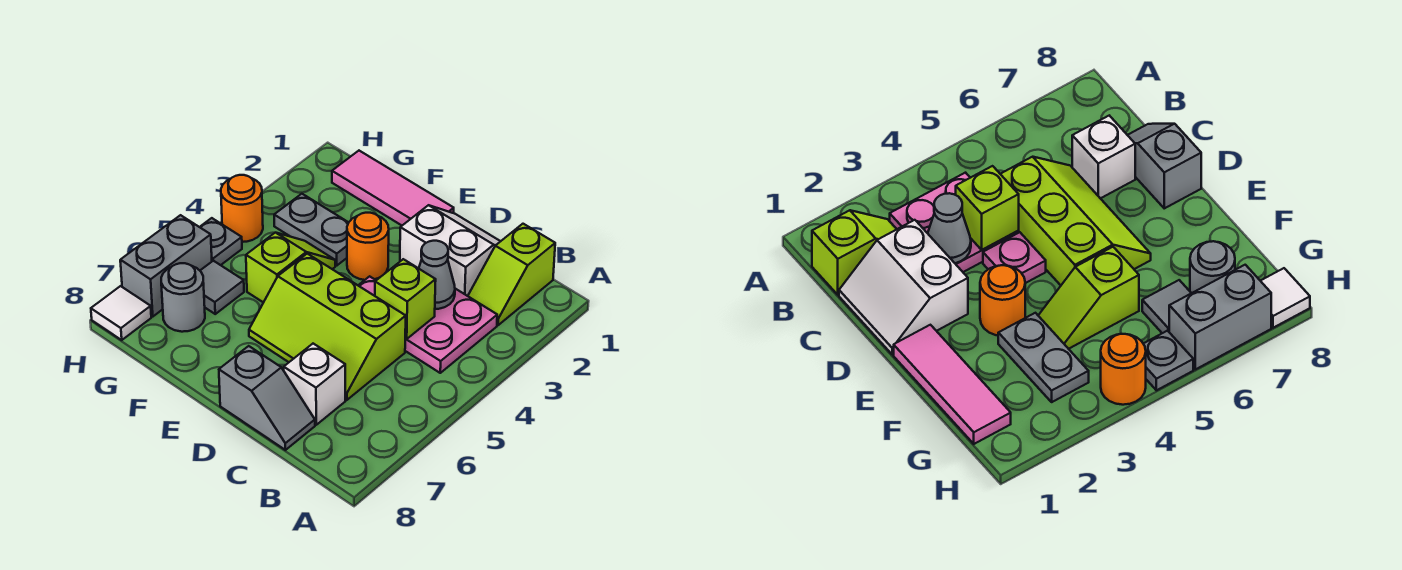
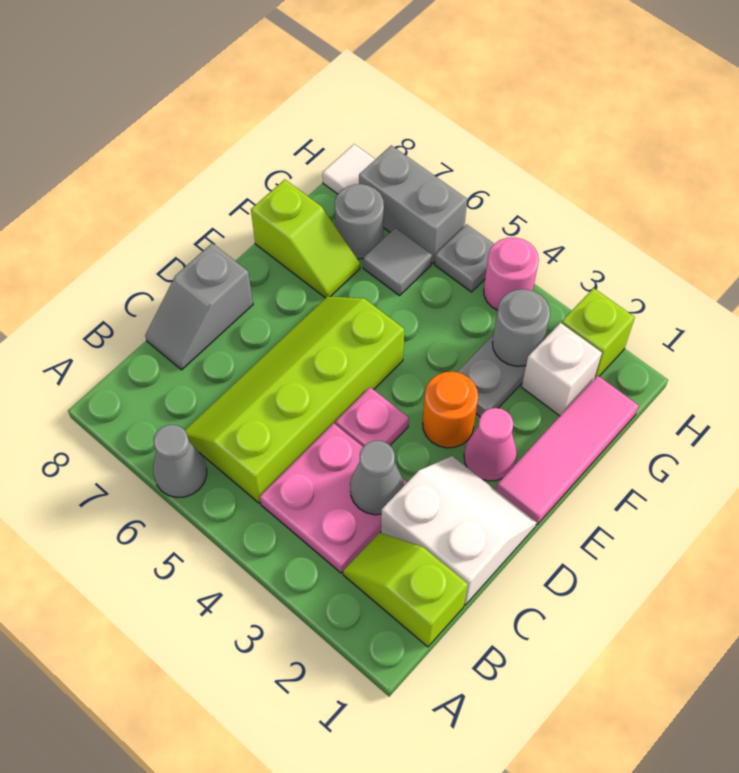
none -> grey cone A6 level 1
white slope C1:D2 level 1 top 2 -> white slope C1:D2 level 1 top C
lime brick C4 level 2 -> lime brick H2 level 1
lime slope C5:E6 level 1 top 5 -> lime slope B5:E6 level 1 top 5
white brick C7 level 1 -> white brick G2 level 1
none -> pink cone E2 level 1
lime slope F4:F5 level 1 top 5 -> lime slope F7:F8 level 1 top 8
none -> grey round brick G3 level 2
orange round brick H4 level 1 -> pink round brick H4 level 1

